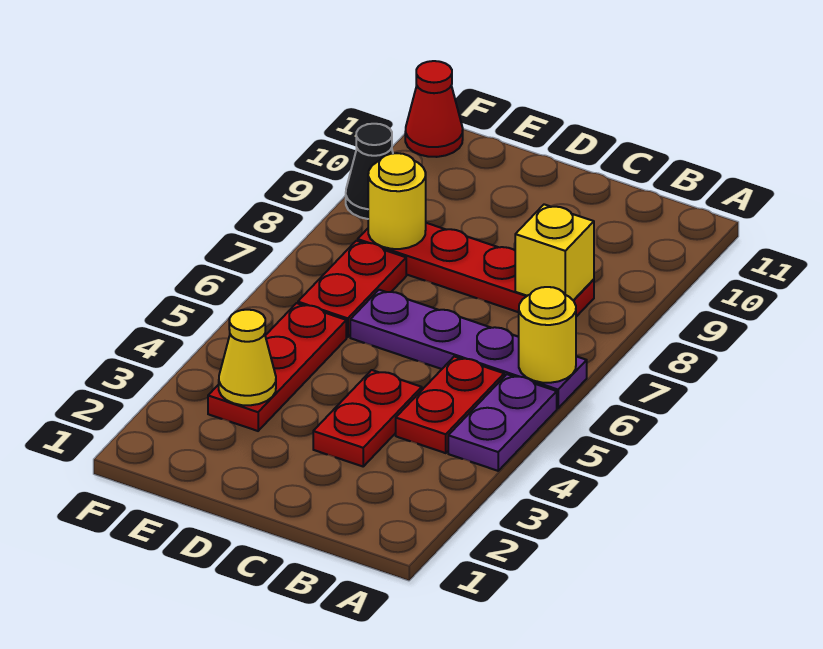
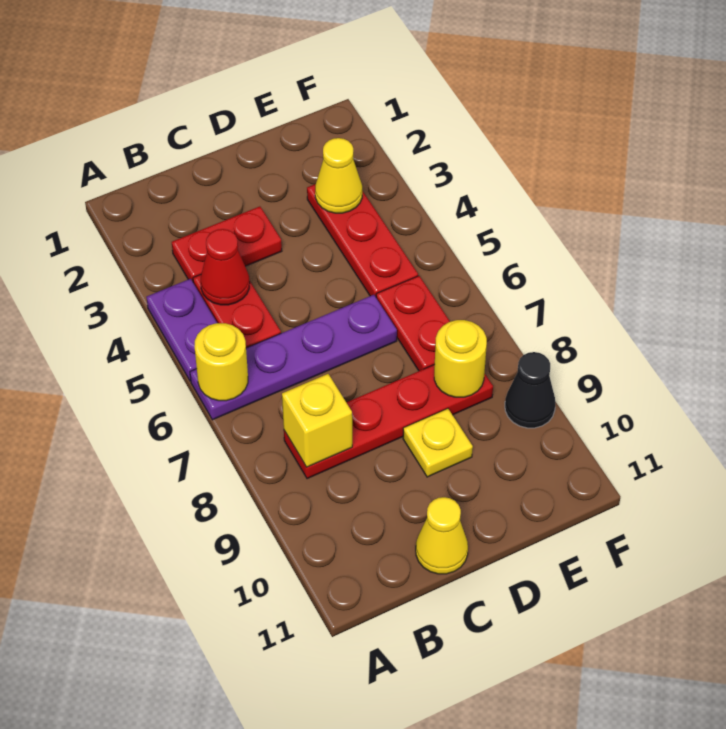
red plate C3:C4 level 1 -> red plate B3:C3 level 1
none -> yellow cone C11 level 1
none -> yellow plate D9 level 1
red cone F11 level 1 -> red cone B4 level 2

